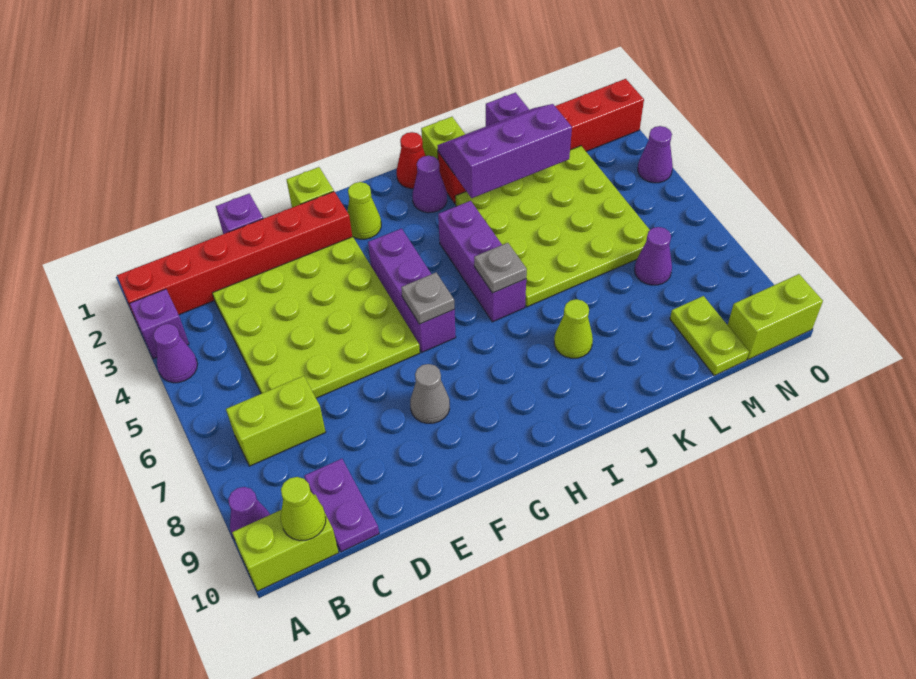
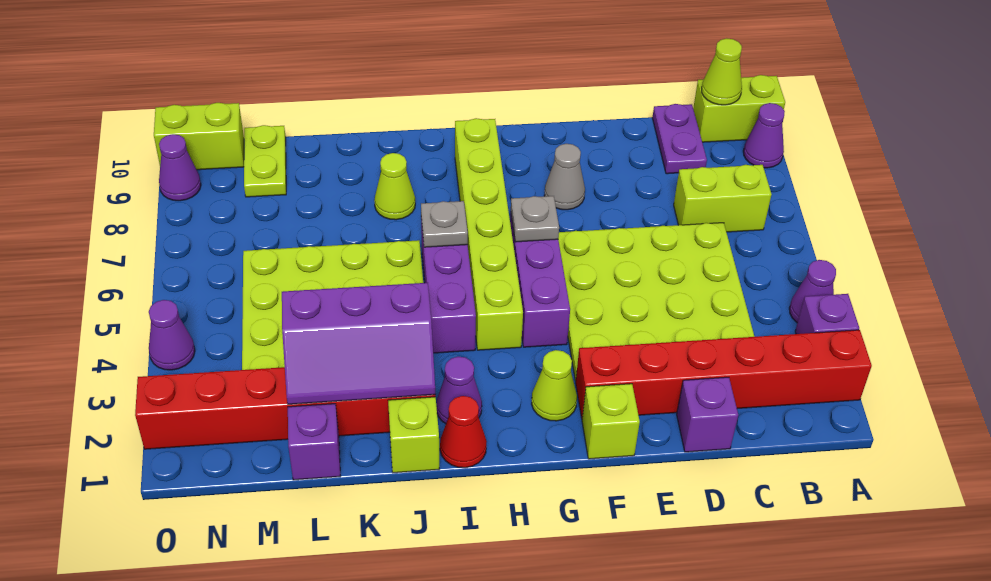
none -> lime brick H4:H9 level 1
purple cone M7 level 1 -> purple cone O9 level 1

